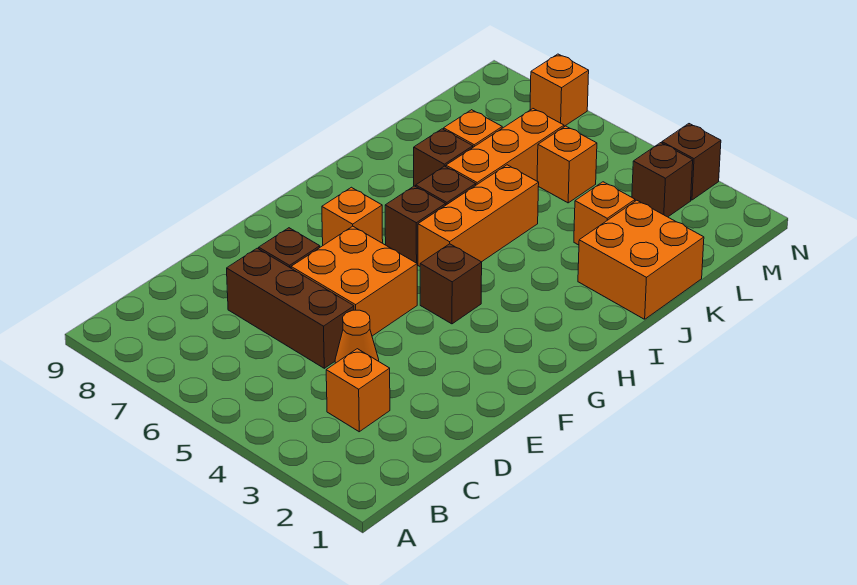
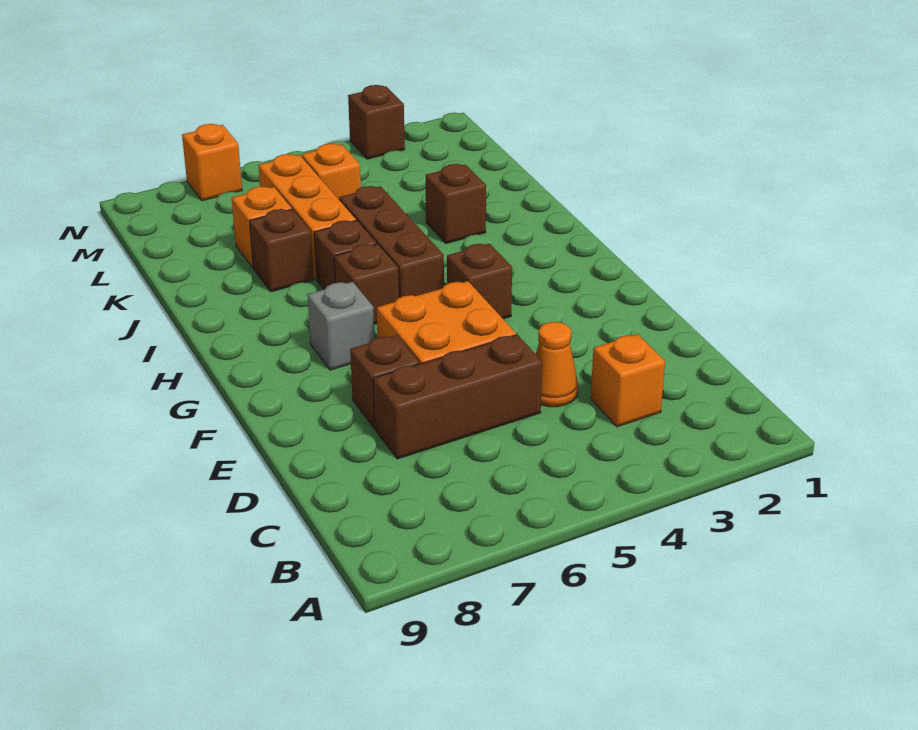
orange brick G7 level 1 -> grey brick G7 level 1
orange brick H5:J5 level 1 -> brown brick H5:J5 level 1
orange brick J1:K2 level 1 -> none
orange brick K3 level 1 -> none
brown brick M3 level 1 -> brown brick J3 level 1

